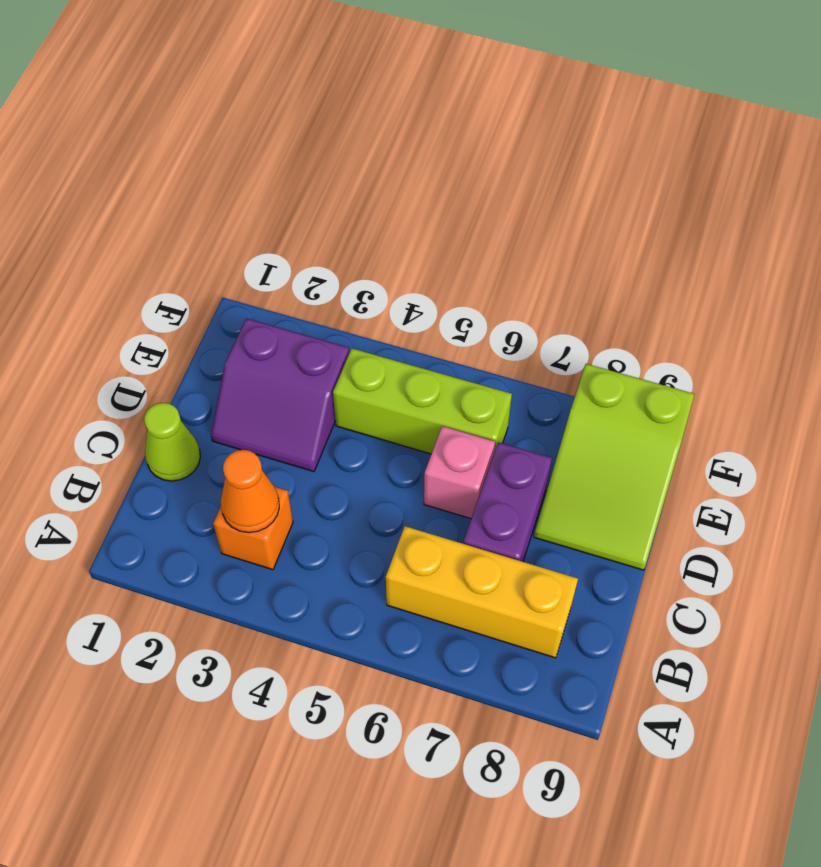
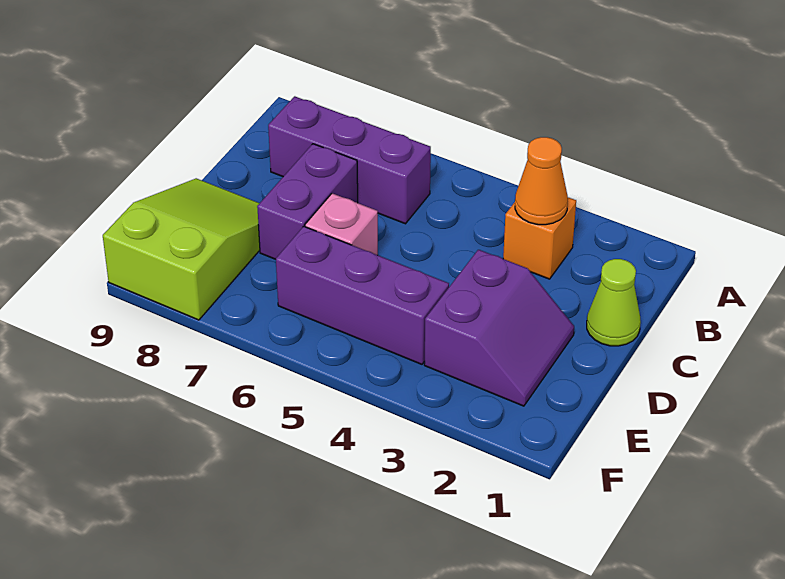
yellow brick B6:B8 level 1 -> purple brick B6:B8 level 1
purple slope D2:E3 level 1 top E -> purple slope D2:E3 level 1 top 3
lime brick E4:E6 level 1 -> purple brick E4:E6 level 1

